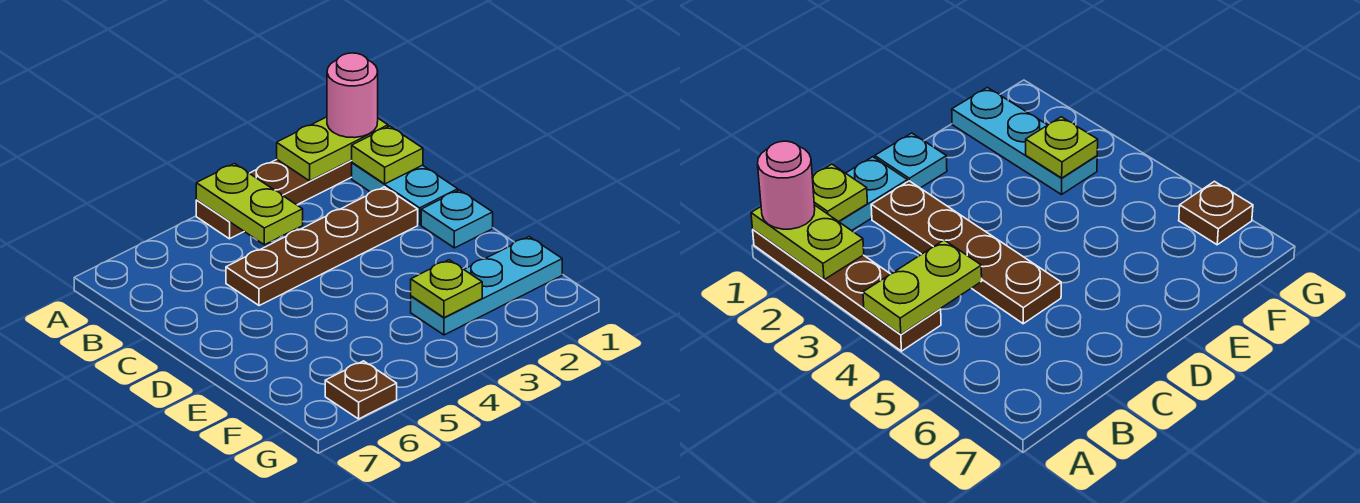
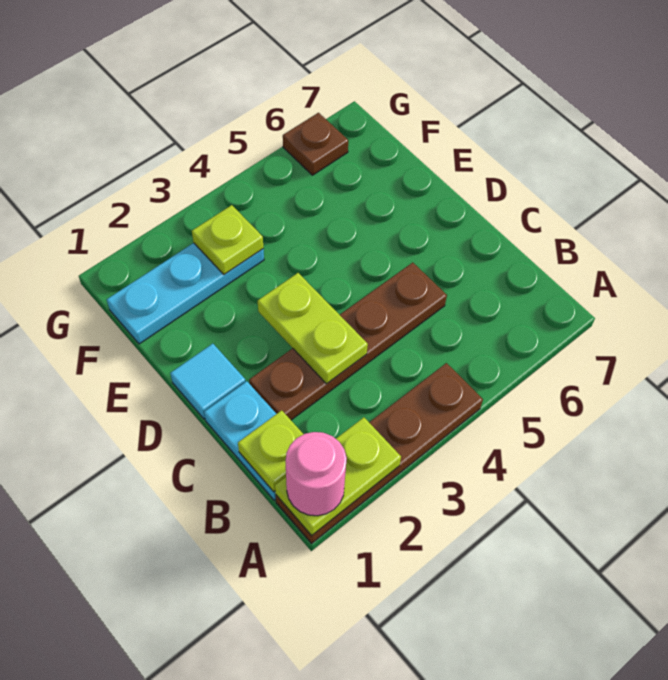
lime plate A4:B4 level 2 -> lime plate C3:D3 level 2
cyan plate D1 level 1 -> cyan tile D1 level 1

